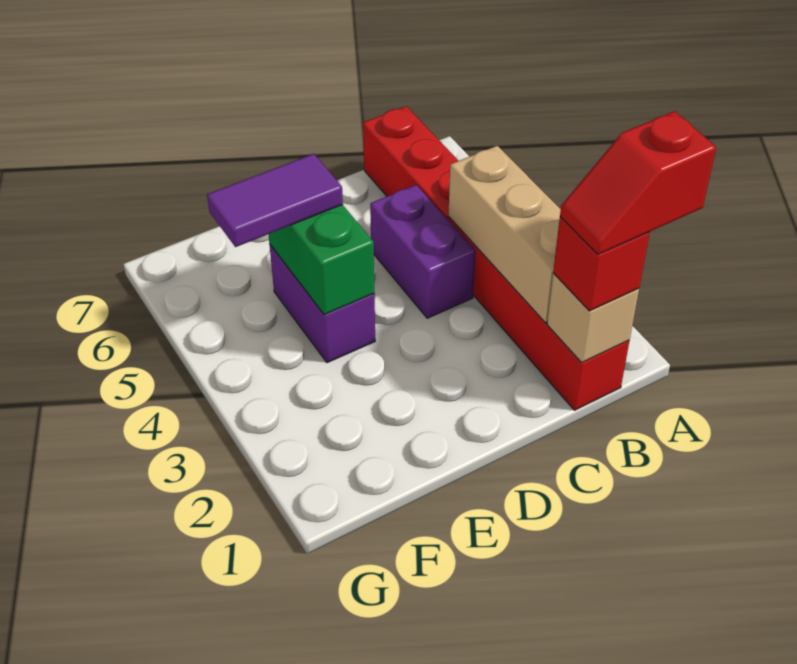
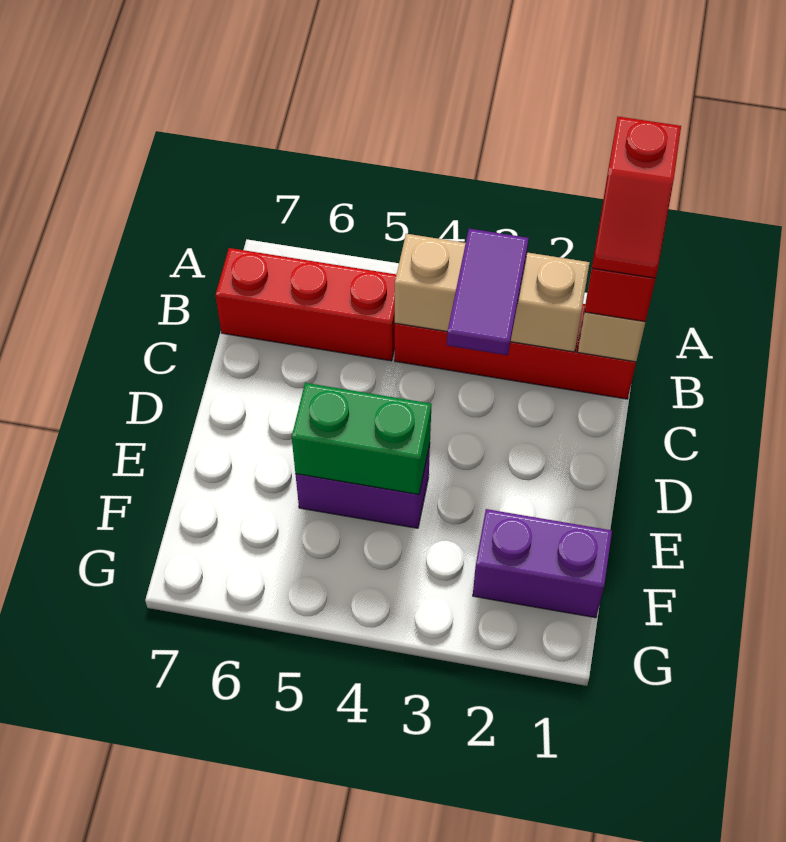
purple brick C4:C5 level 1 -> purple brick F1:F2 level 1
purple tile E5:F5 level 3 -> purple tile B3:C3 level 3

